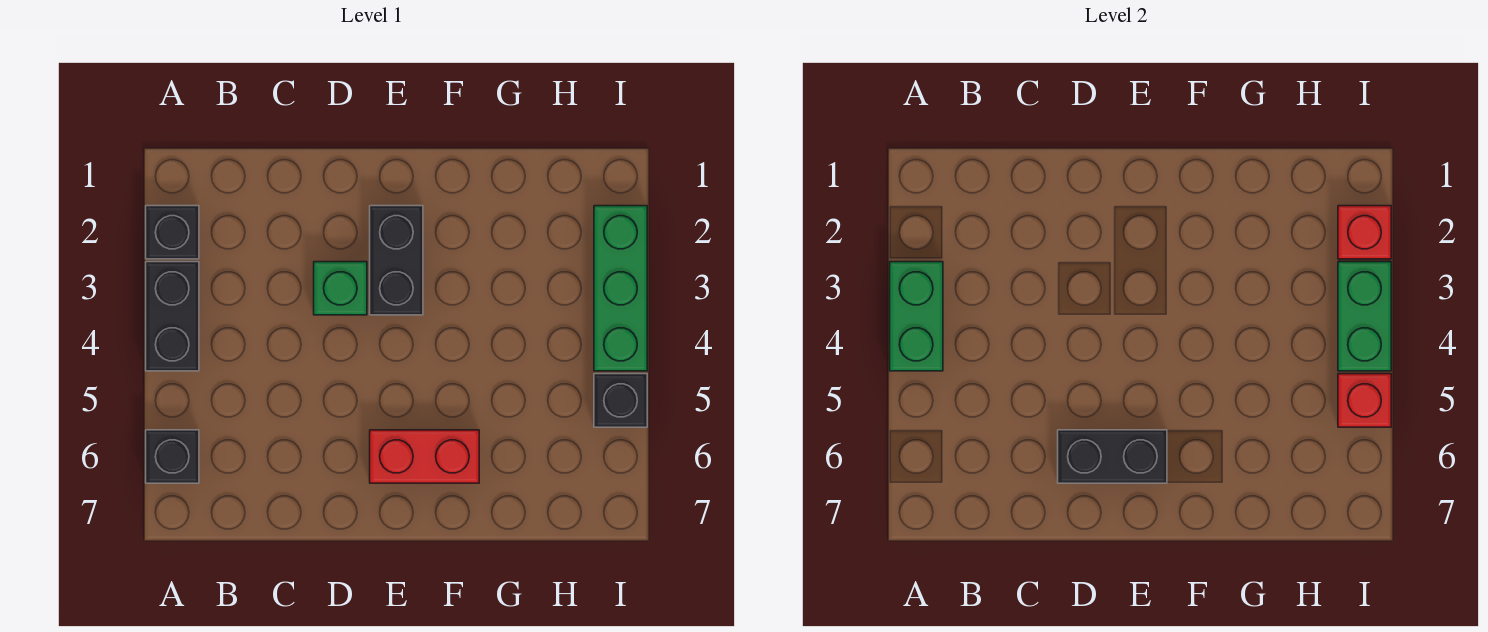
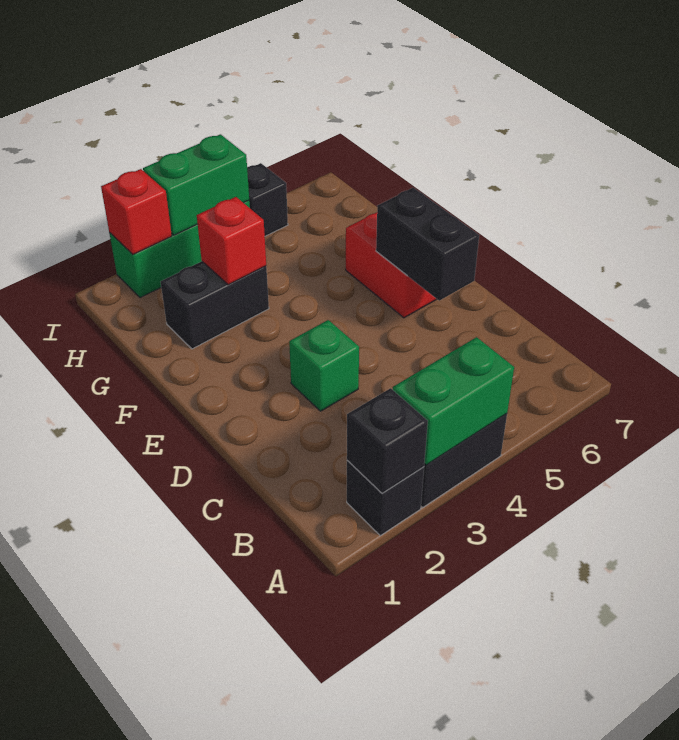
black brick A6 level 1 -> black brick A2 level 2
black brick E2:E3 level 1 -> black brick G2:G3 level 1
red brick I5 level 2 -> red brick G3 level 2

